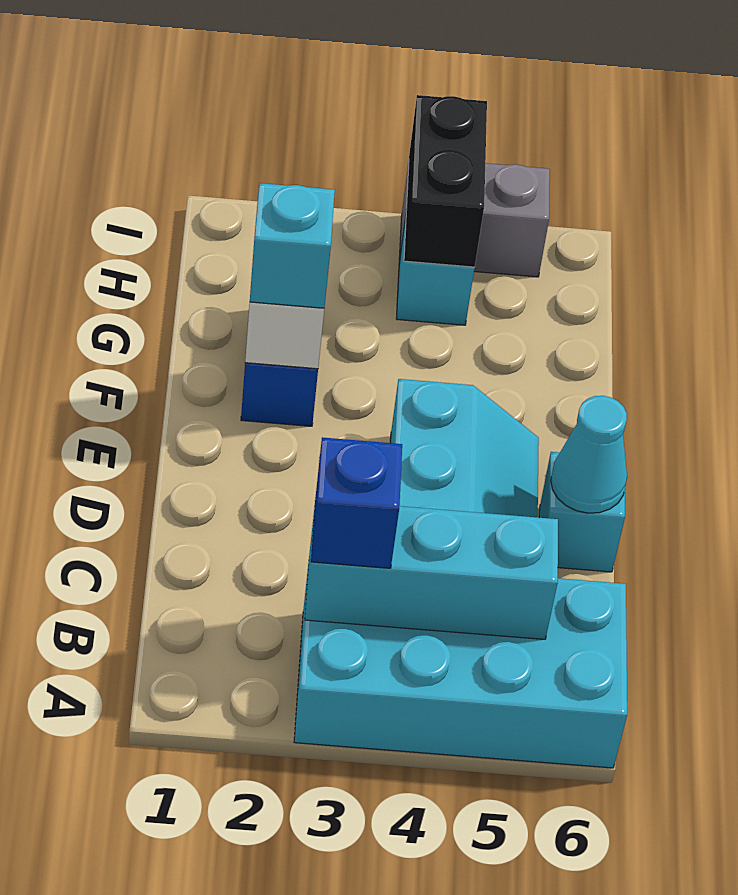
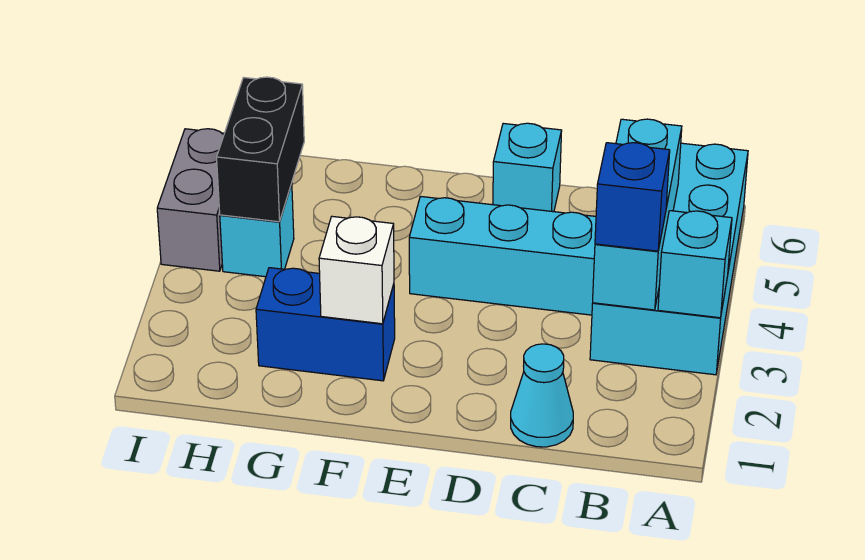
cyan cone D6 level 2 -> cyan cone C1 level 1
cyan brick F2 level 3 -> cyan brick A3 level 2
black brick H4:I4 level 2 -> black brick H4:H5 level 2

